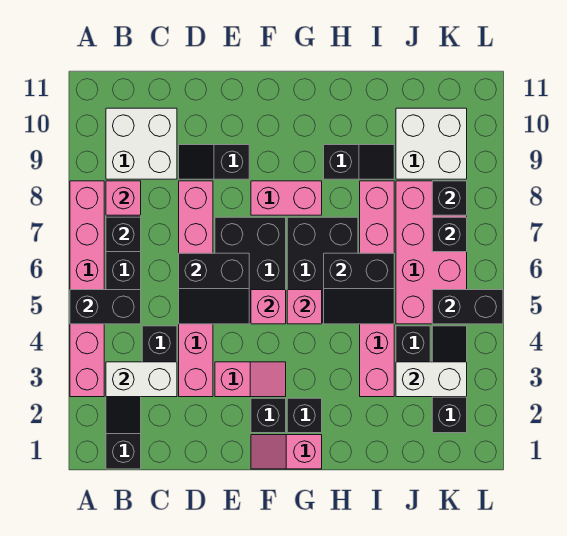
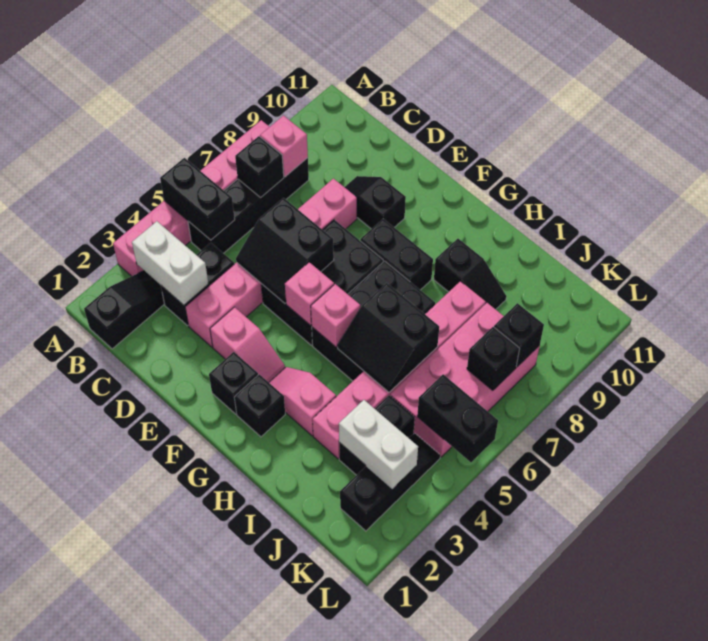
white brick B9:C10 level 1 -> none
pink slope F1:G1 level 1 top G -> pink slope G3:H3 level 1 top H
pink brick F8:G8 level 1 -> black brick F8:G8 level 1
white brick J9:K10 level 1 -> none

